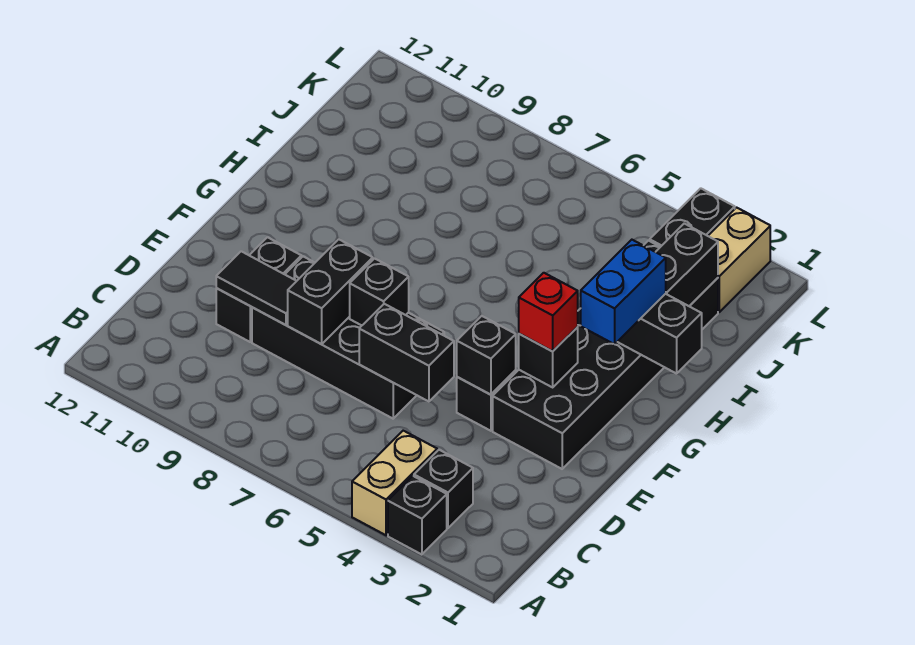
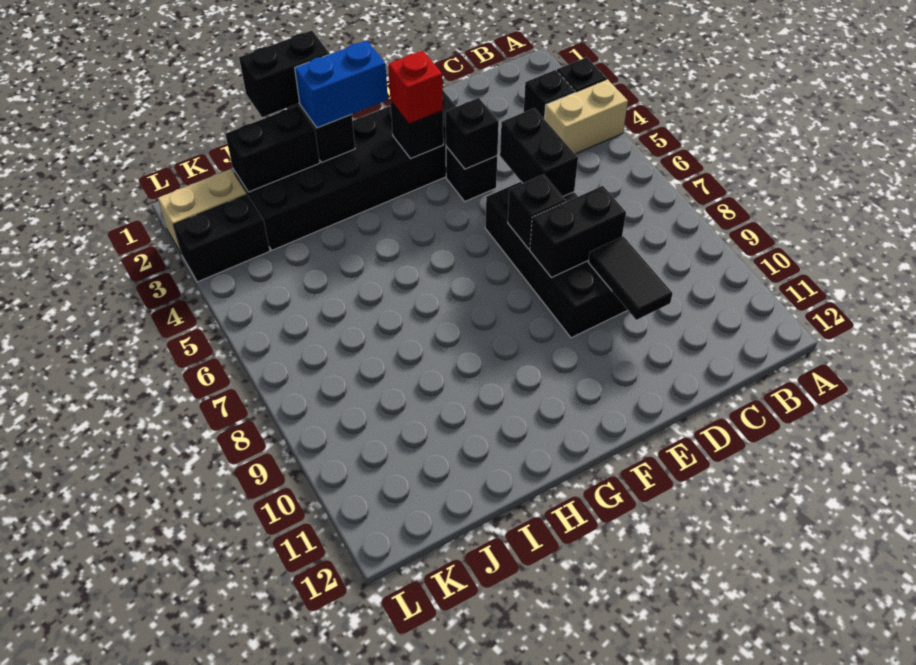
black brick D10:E10 level 1 -> black brick H1:I1 level 3

